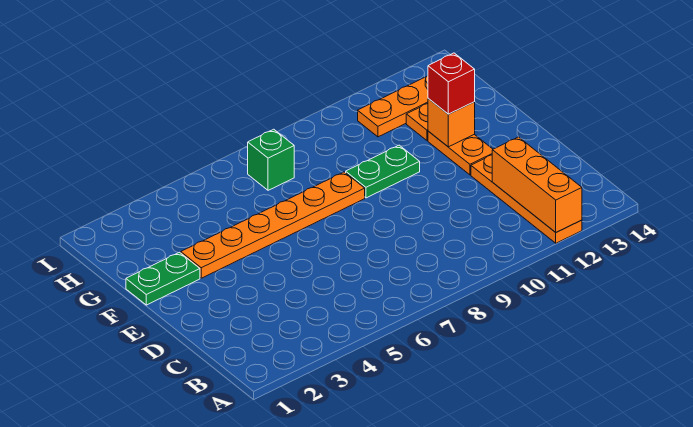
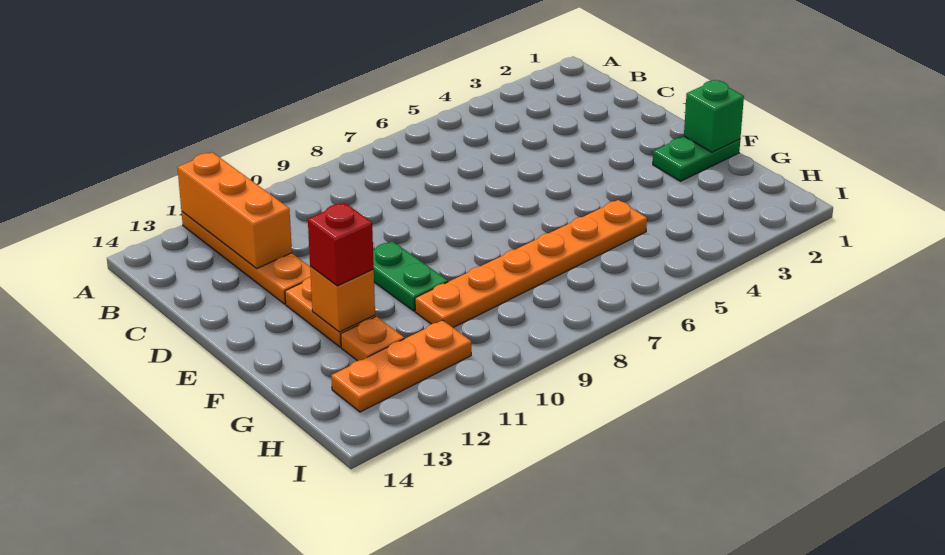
orange plate F3:F8 level 1 -> orange plate G5:G10 level 1
green plate F9:F10 level 1 -> green plate E10:F10 level 1
green brick H7 level 1 -> green brick F1 level 2

